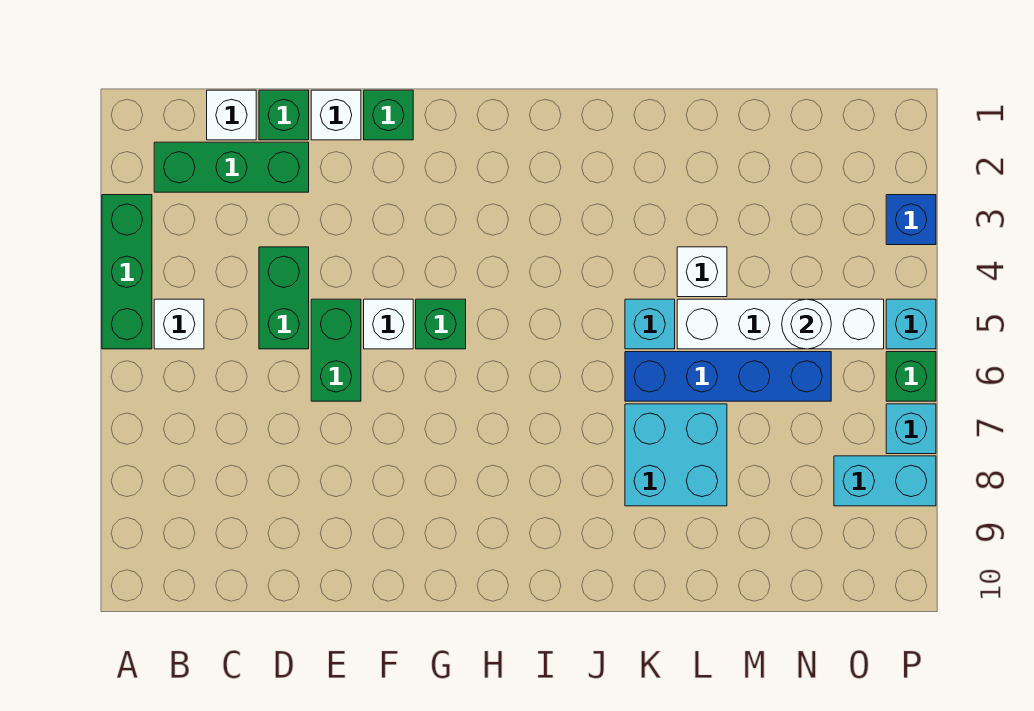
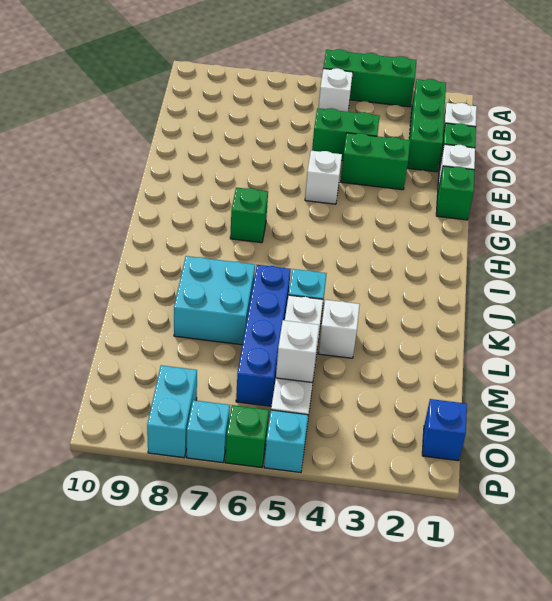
green brick E5:E6 level 1 -> green brick E3:E4 level 1
green brick G5 level 1 -> green brick H7 level 1
white round brick N5 level 2 -> white brick N5 level 2
blue brick P3 level 1 -> blue brick O1 level 1

